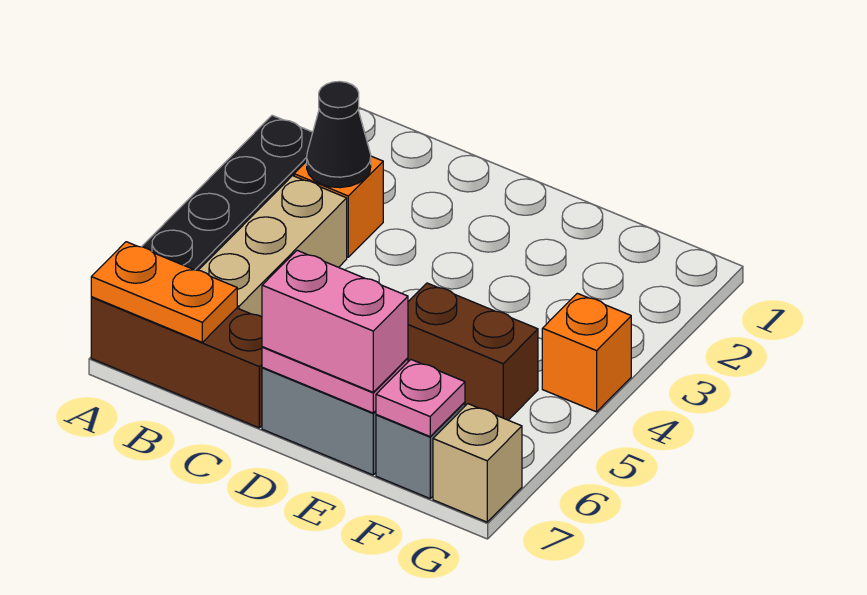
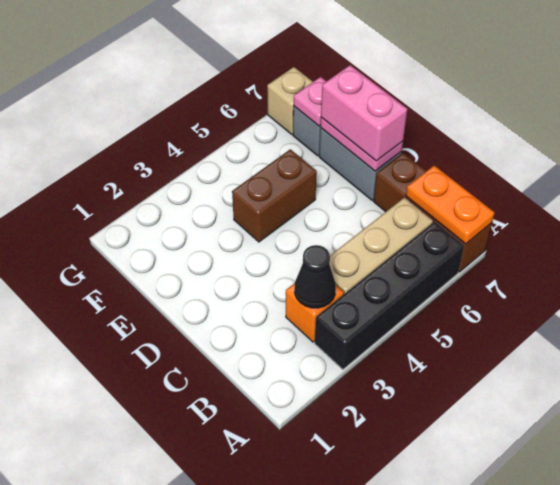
brown brick E5:F5 level 1 -> brown brick E4:E5 level 1
orange brick G4 level 1 -> none

